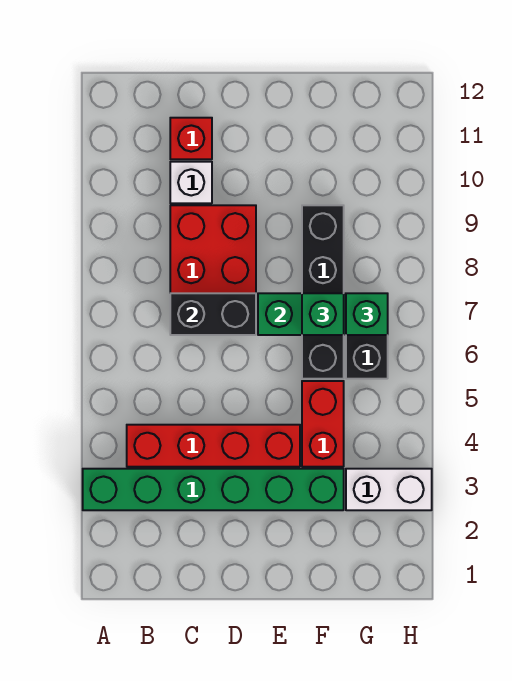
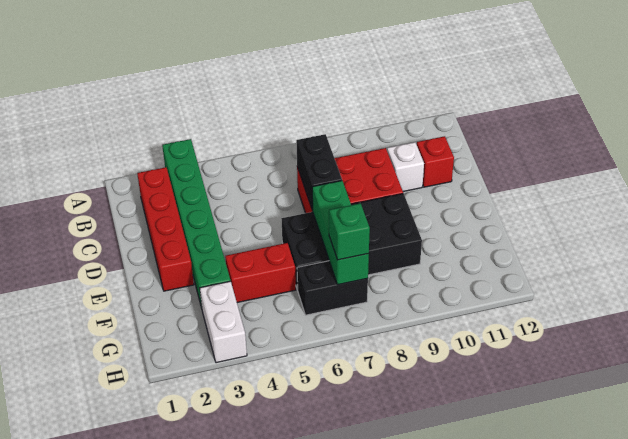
red brick B4:E4 level 1 -> red brick B2:E2 level 1
black brick F6:F9 level 1 -> black brick E6:F9 level 1
green brick F7 level 3 -> none

